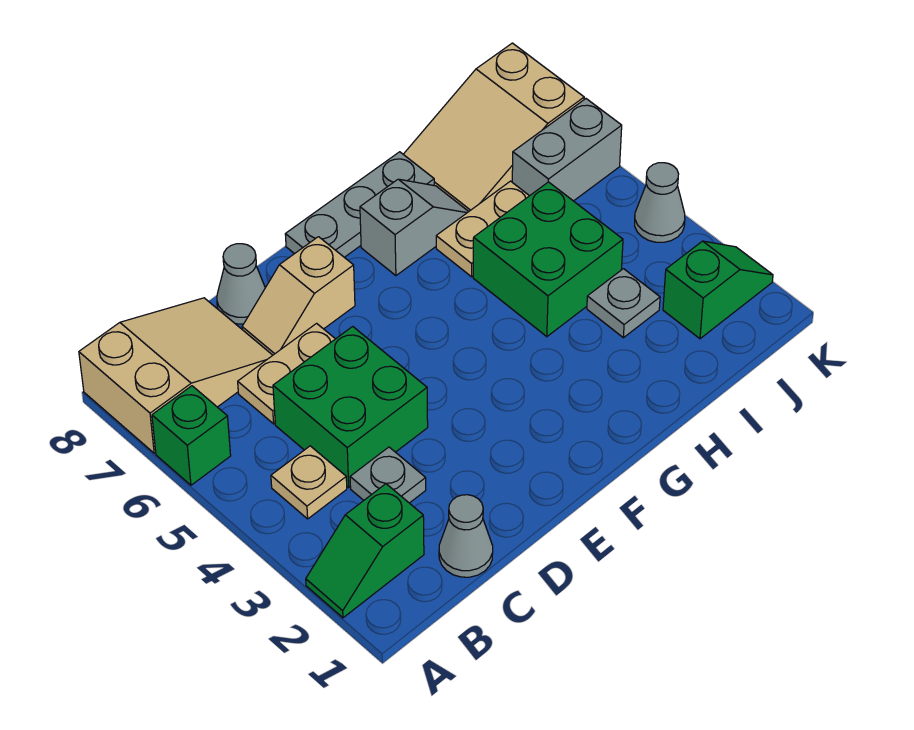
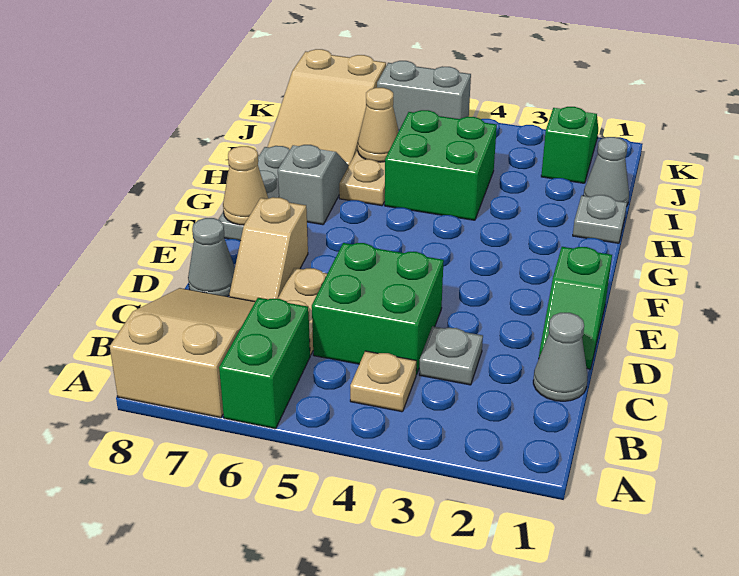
green slope A2:B2 level 1 top B -> green slope D1:E1 level 1 top E
green brick A6 level 1 -> green brick A6:B6 level 1
none -> tan cone F8 level 2
grey plate I3 level 1 -> grey plate H1 level 1
none -> tan cone I6 level 2
grey brick J6:K6 level 1 -> grey brick K5:K6 level 1
grey cone K4 level 1 -> grey cone I1 level 1

